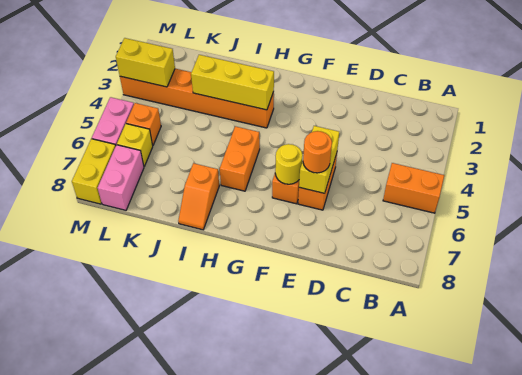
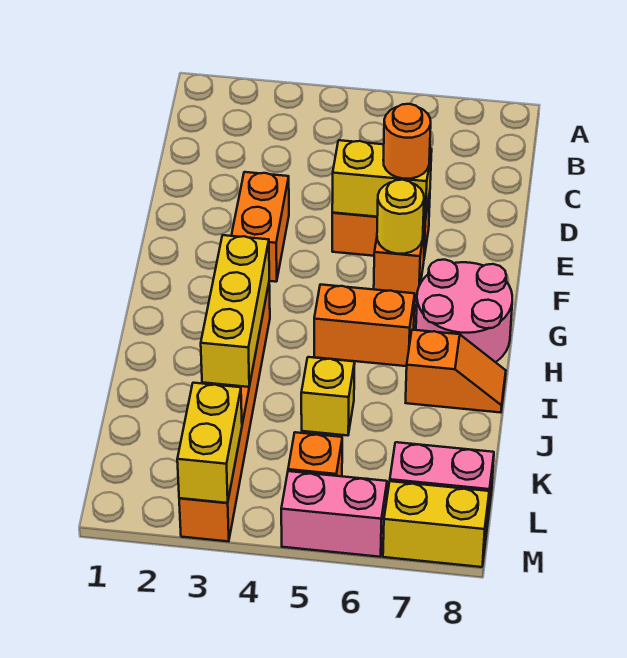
orange brick A5:B5 level 1 -> orange brick E3:F3 level 1
none -> pink round brick G7:H8 level 1
yellow brick L6 level 1 -> yellow brick J5 level 1

